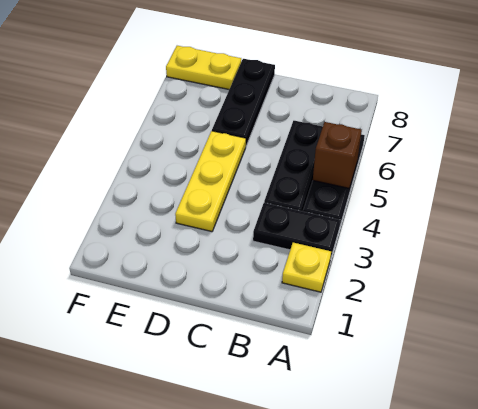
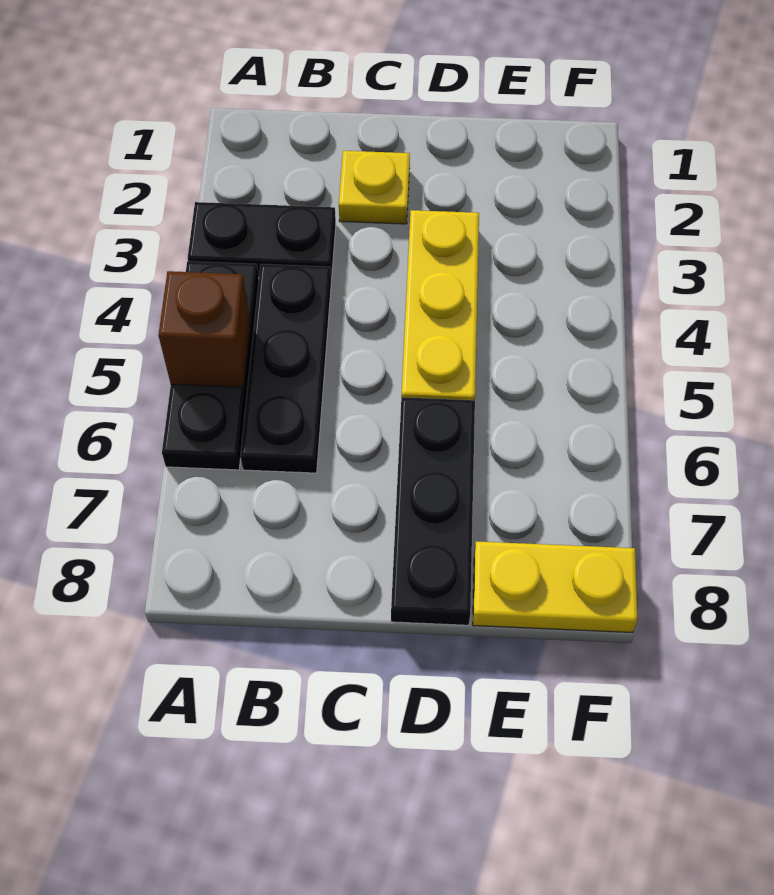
yellow plate A2 level 1 -> yellow plate C2 level 1

